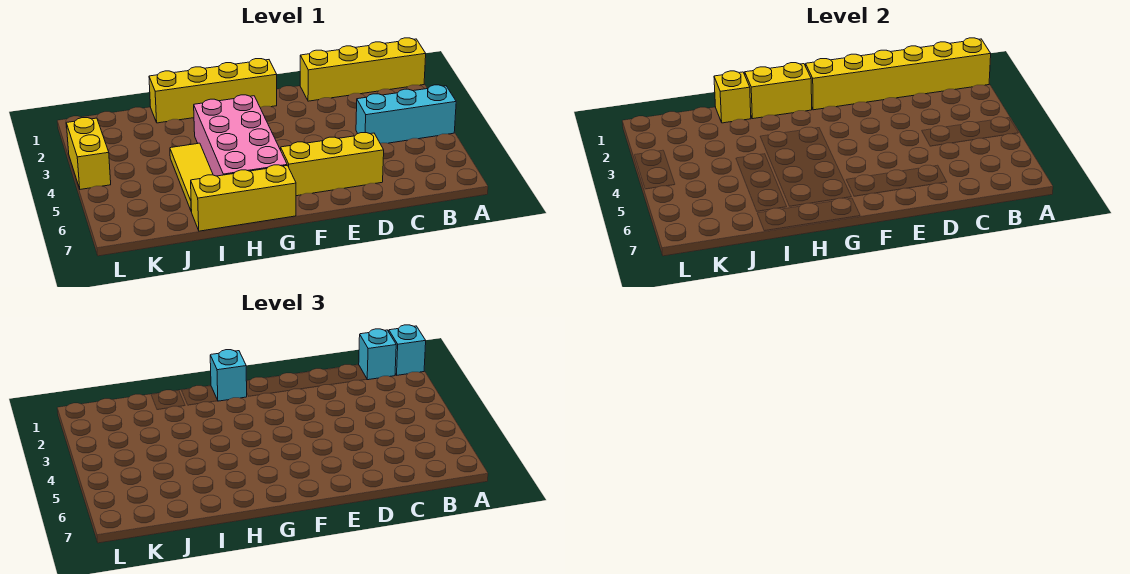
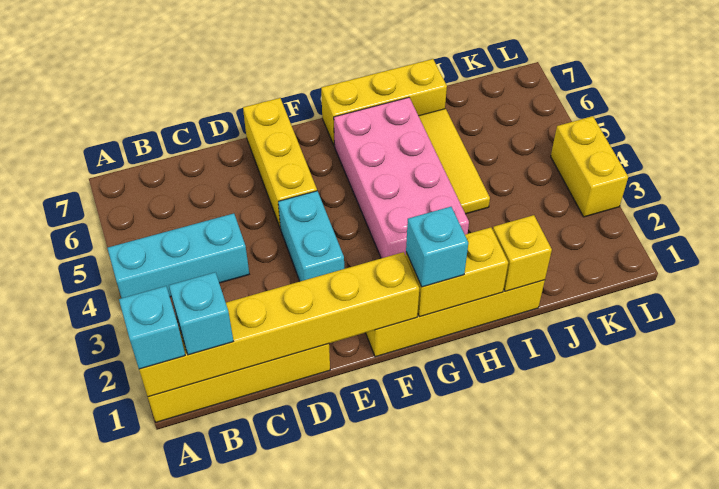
yellow brick D6:F6 level 1 -> yellow brick E5:E7 level 1
none -> cyan brick E3:E4 level 1

